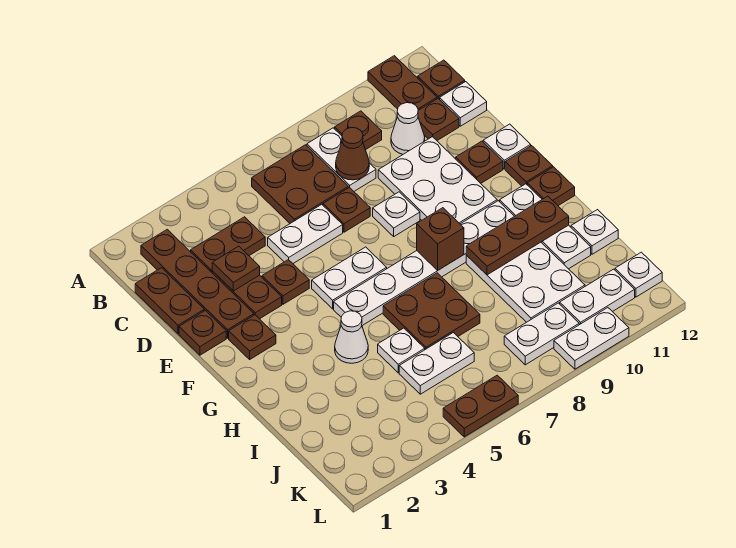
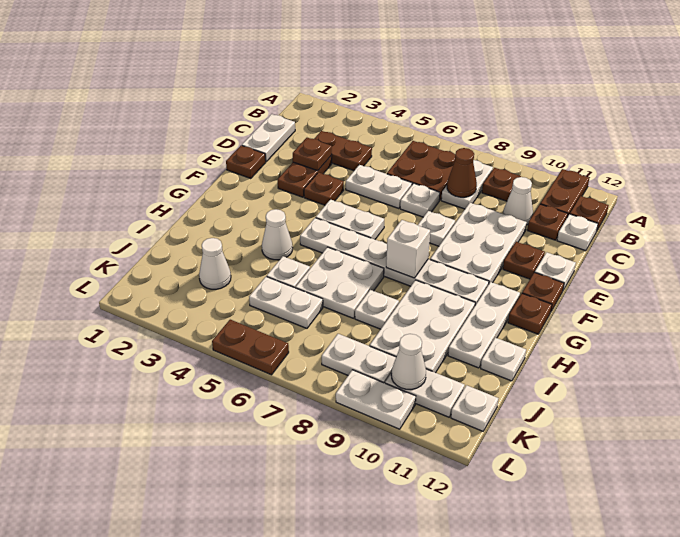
brown plate B2:E2 level 1 -> none
brown plate C1:D1 level 1 -> white plate C1:D1 level 1
brown plate D7 level 1 -> white plate D7 level 1
brown plate F2 level 1 -> none
brown brick G8 level 2 -> white brick G8 level 2
brown plate H6:I7 level 1 -> white plate H6:I7 level 1
brown plate H9:H11 level 2 -> none
none -> white plate I8 level 1
none -> white cone J3 level 1
none -> white cone K10 level 2

